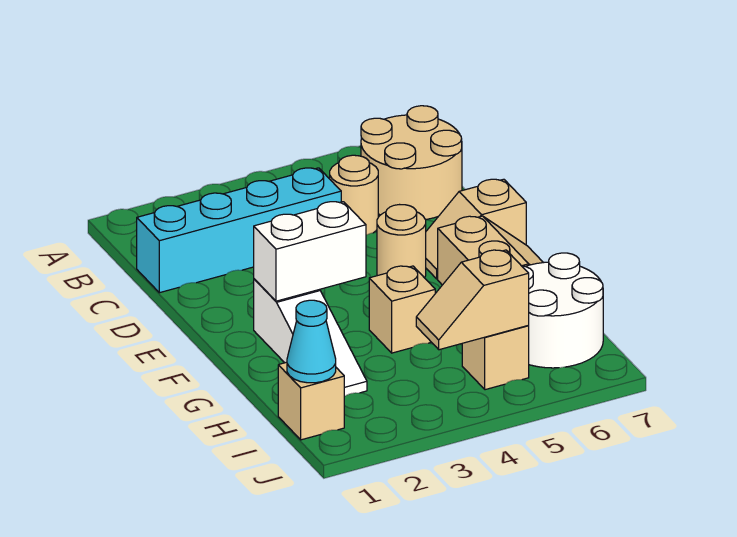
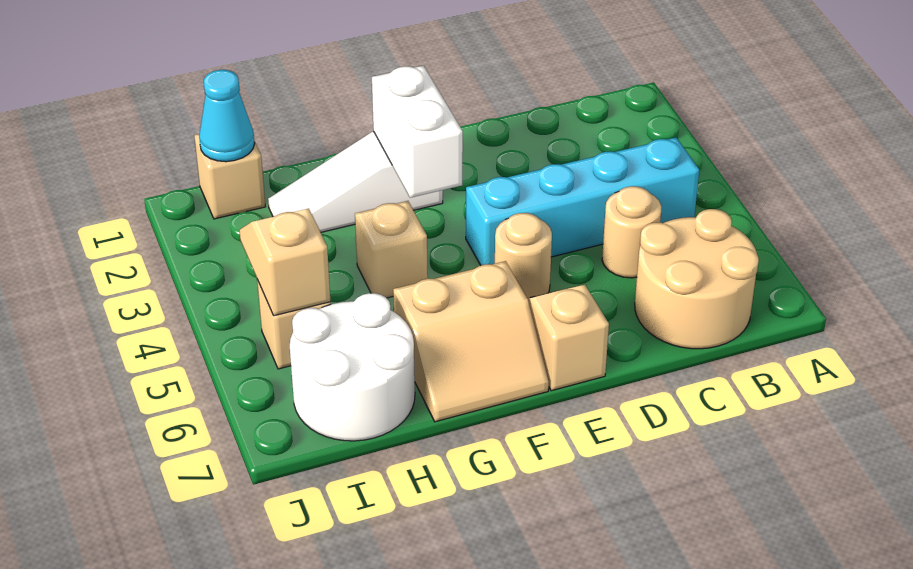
cyan brick C1:C4 level 1 -> cyan brick B4:E4 level 1

